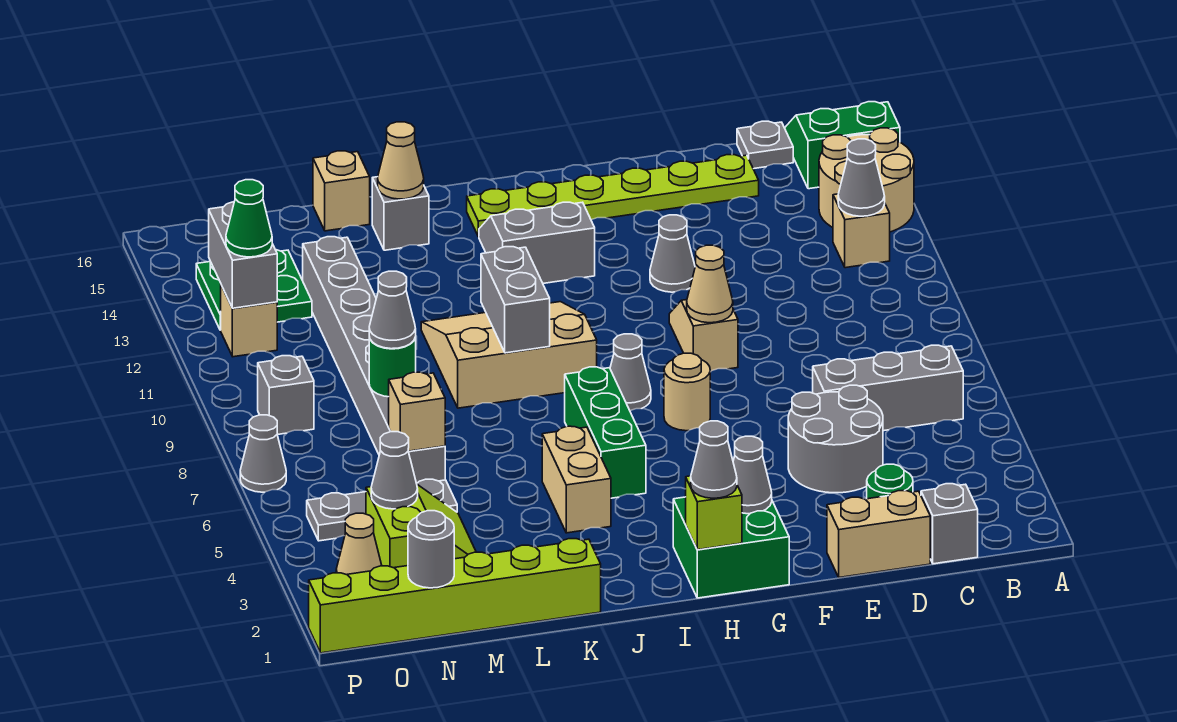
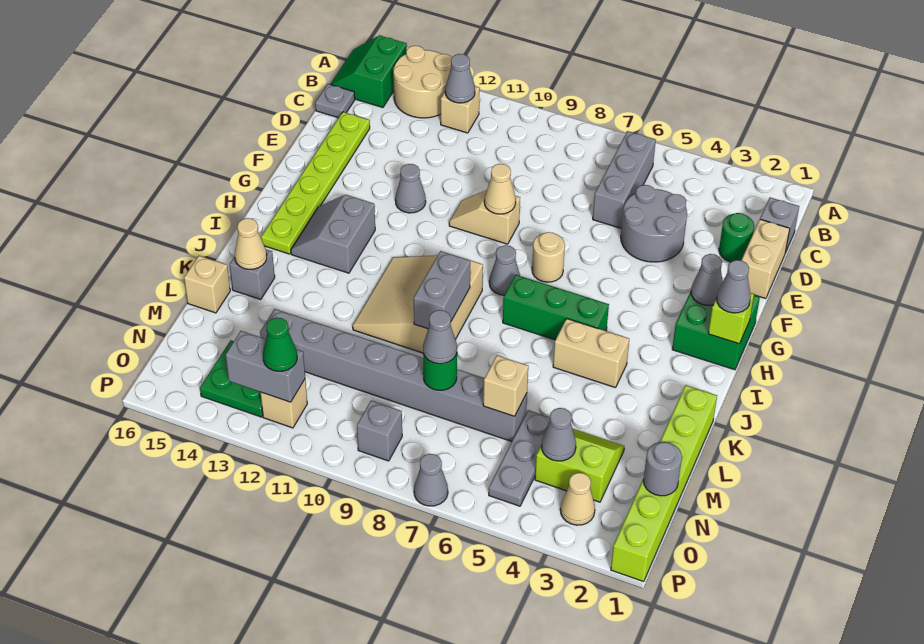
grey brick J9:J10 level 2 -> grey brick J9:K9 level 2

